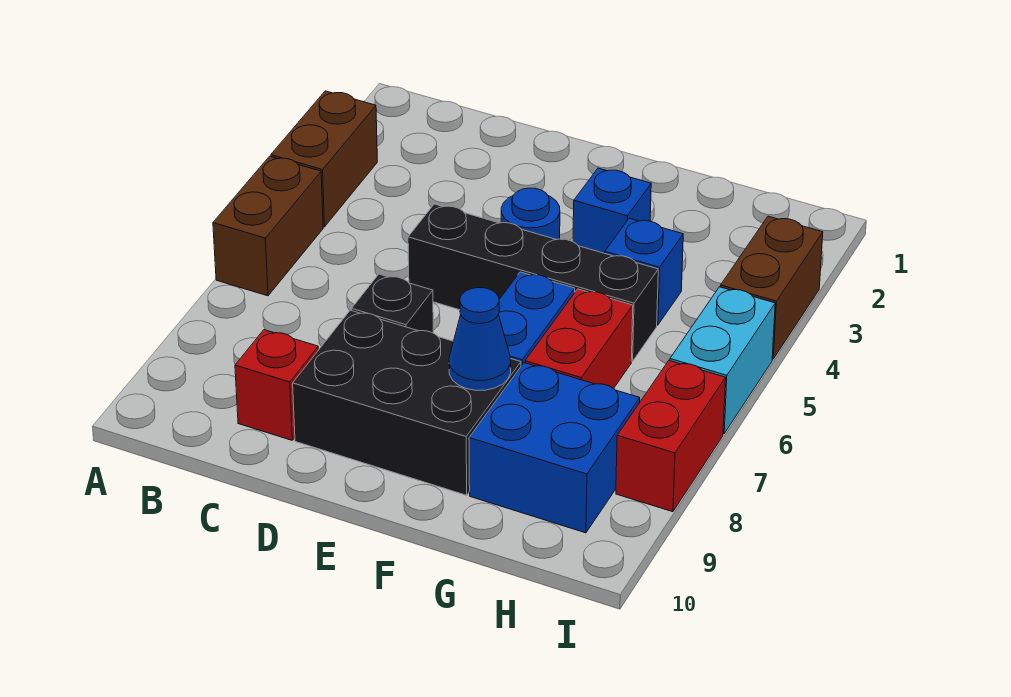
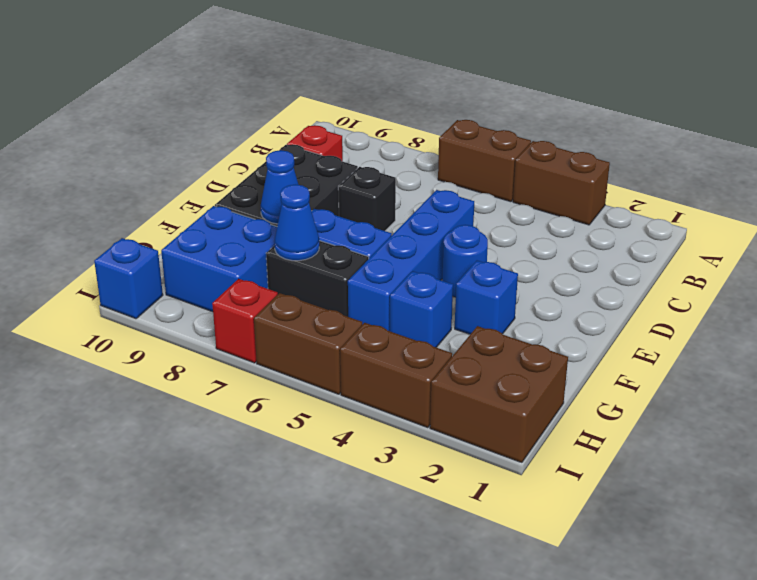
black brick D5:G5 level 1 -> blue brick D5:G5 level 1
red brick G6:G7 level 1 -> black brick G6:G7 level 1
none -> blue cone G7 level 2
none -> brown brick H1:I2 level 1
cyan brick I5:I6 level 1 -> brown brick I5:I6 level 1
red brick I7:I8 level 1 -> red brick I7 level 1
none -> blue brick I10 level 1

